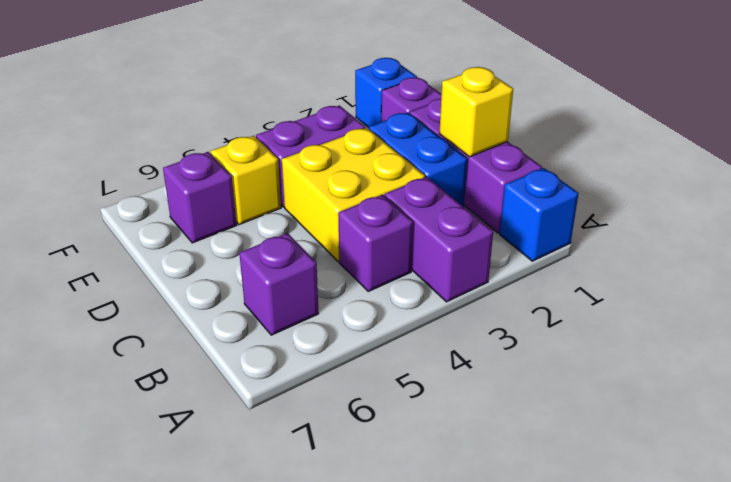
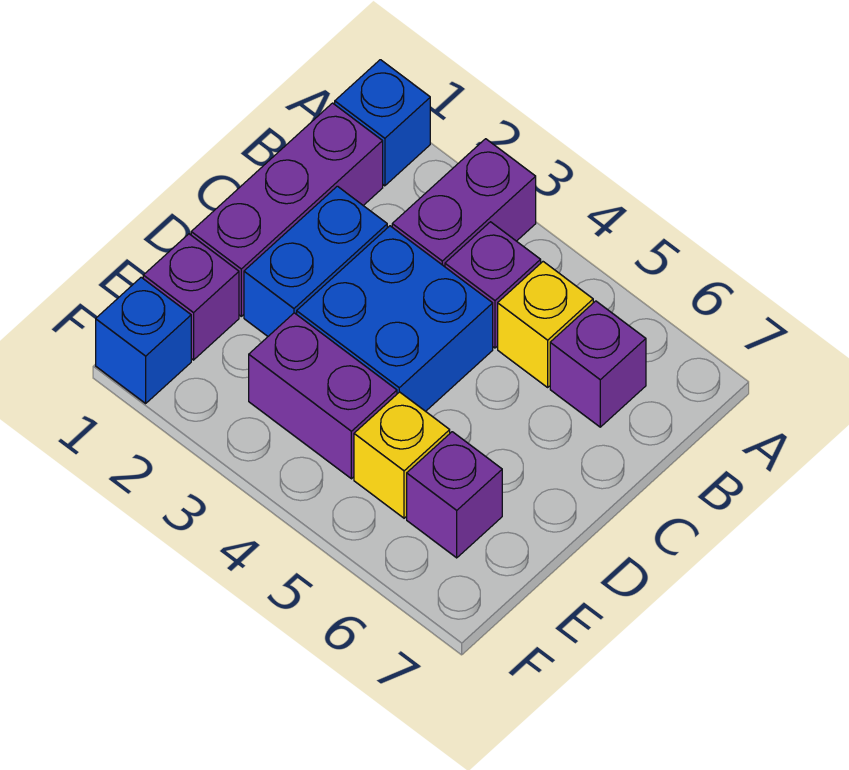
yellow brick C1 level 2 -> yellow brick B5 level 1
yellow brick C3:D4 level 1 -> blue brick C3:D4 level 1

